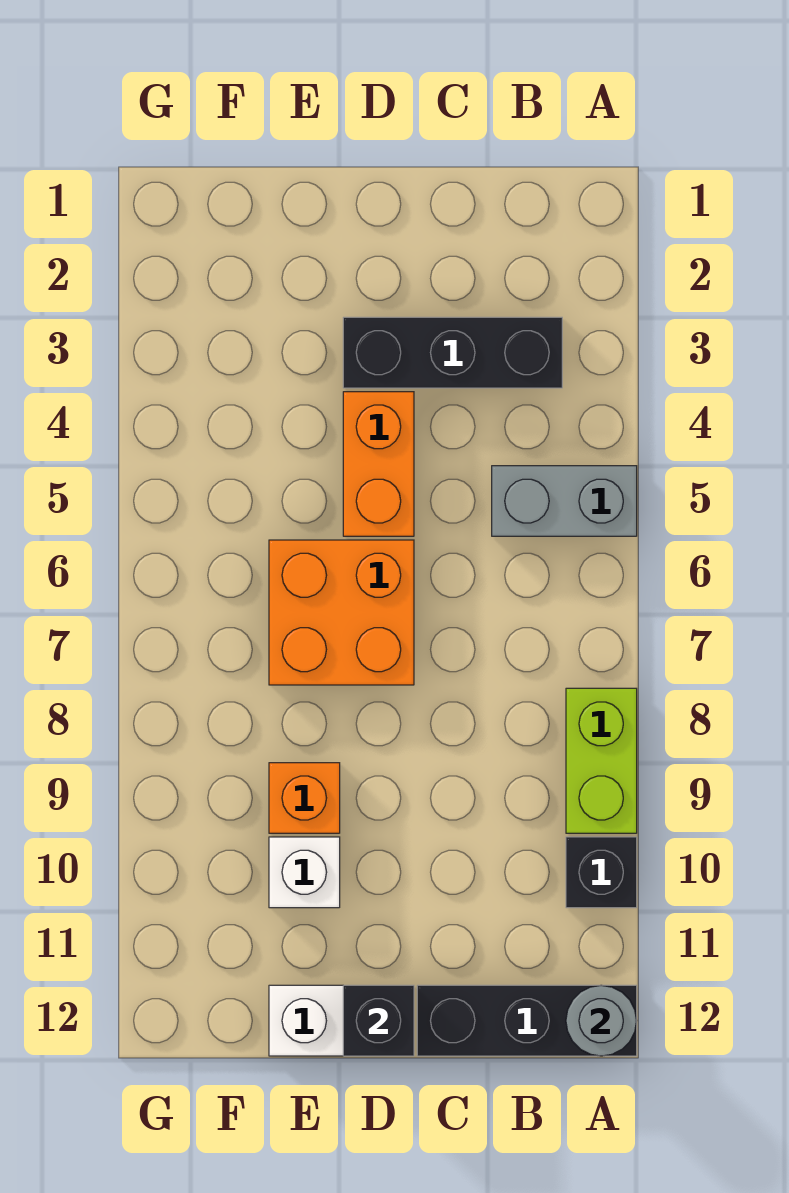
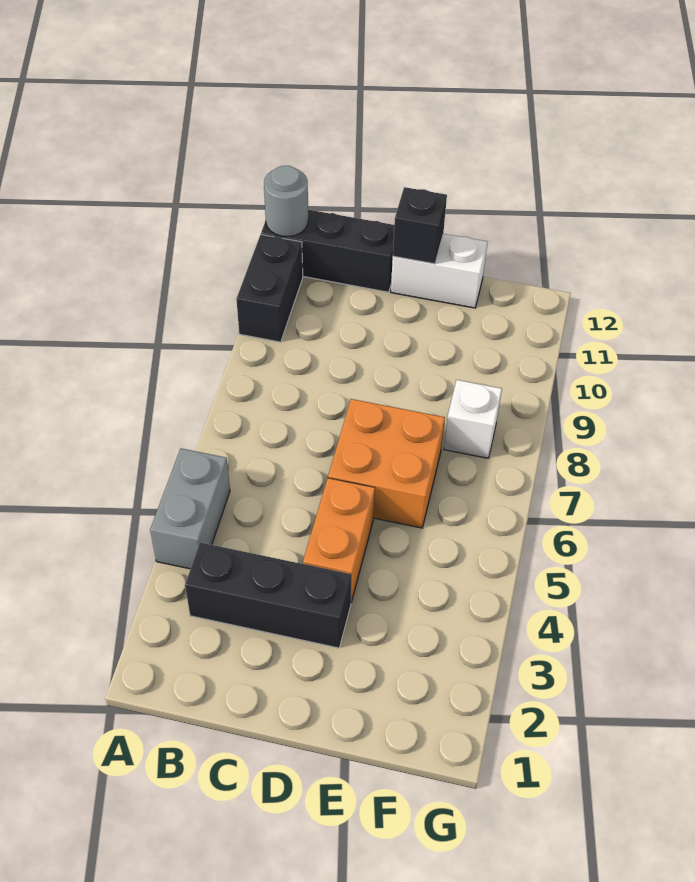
grey brick A5:B5 level 1 -> grey brick A4:A5 level 1
lime brick A8:A9 level 1 -> none
black brick A10 level 1 -> black brick A10:A11 level 1
orange brick E9 level 1 -> none
white brick E10 level 1 -> white brick F8 level 1

